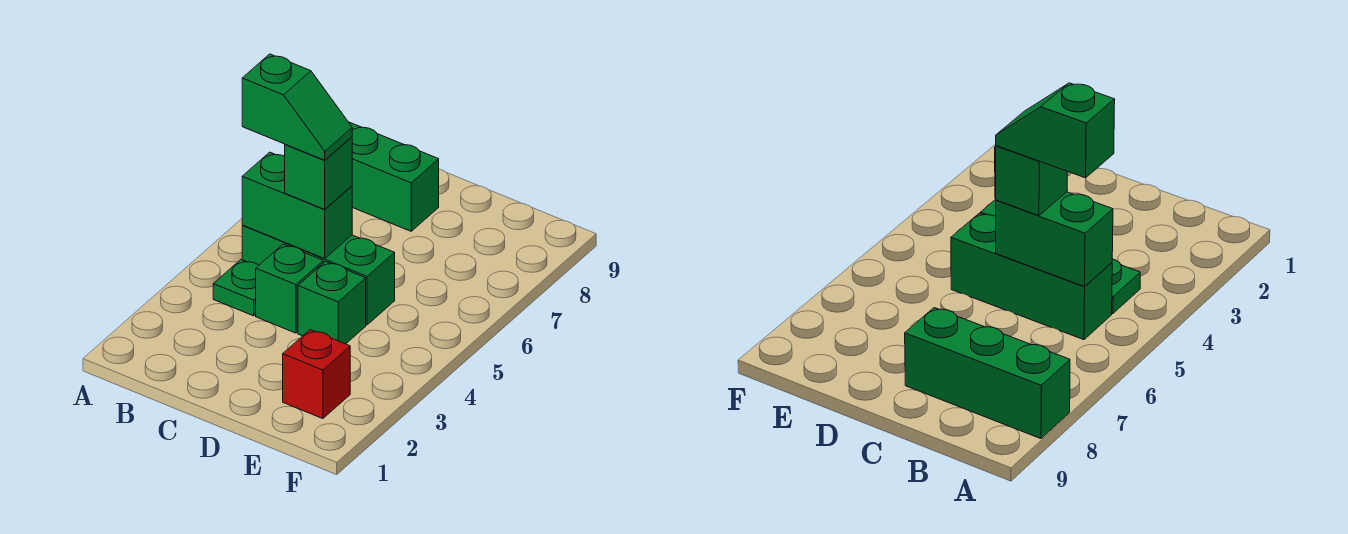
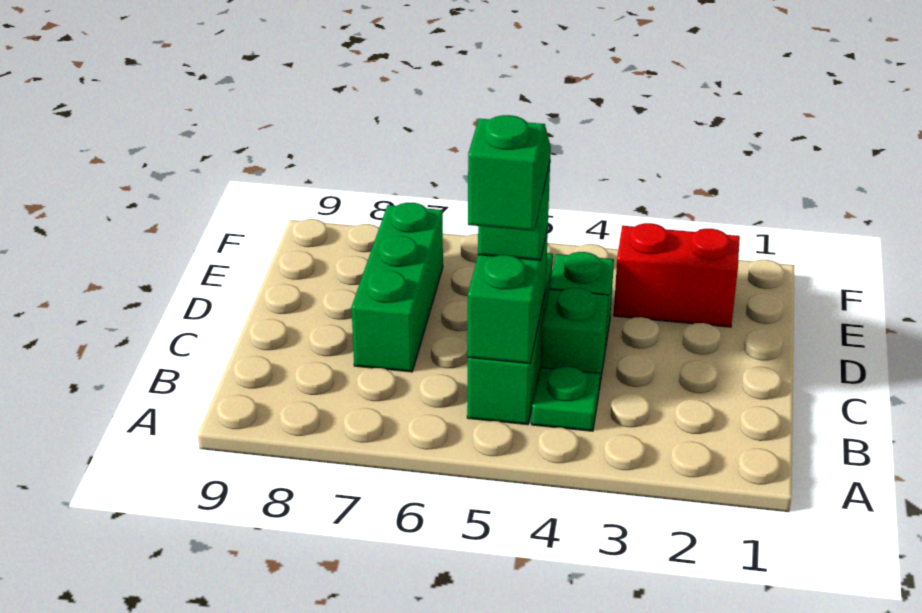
green brick A8:C8 level 1 -> green brick C7:E7 level 1
red brick E2 level 1 -> red brick E2:E3 level 1

